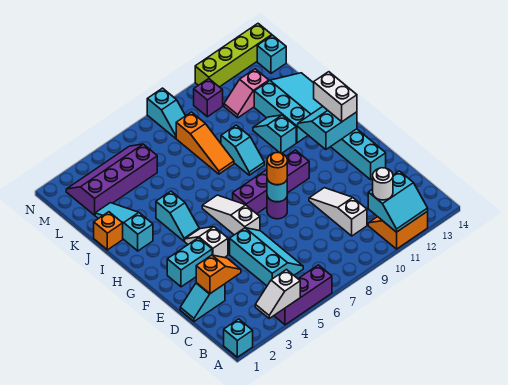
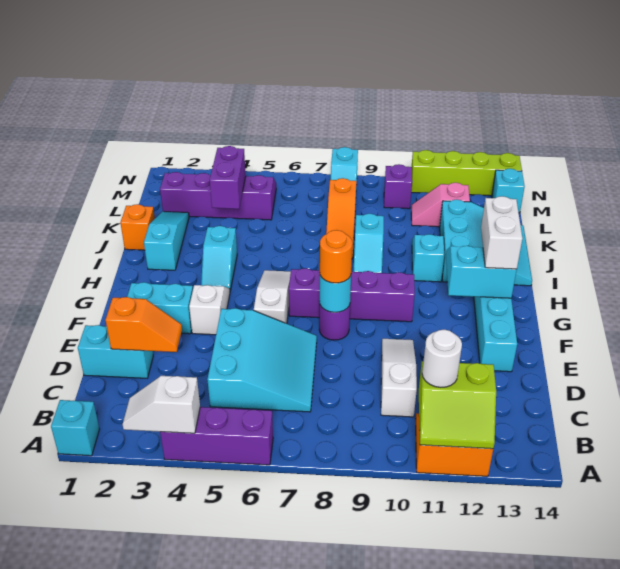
cyan slope A11:B12 level 2 top B -> lime slope A11:B12 level 2 top B
cyan slope C5:E6 level 1 top 5 -> cyan slope C5:E7 level 1 top 5
cyan slope D1:D2 level 1 top 2 -> cyan brick D1:D2 level 1
none -> purple brick K4:L4 level 2

